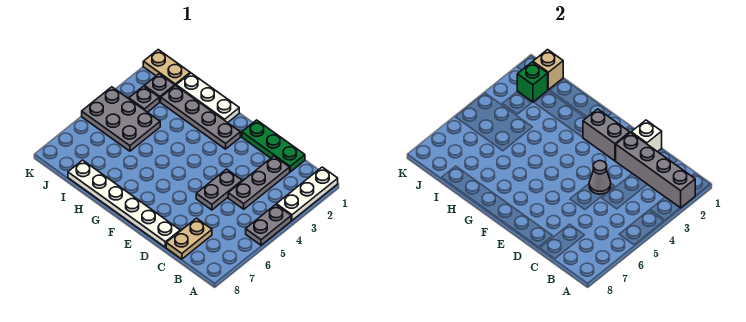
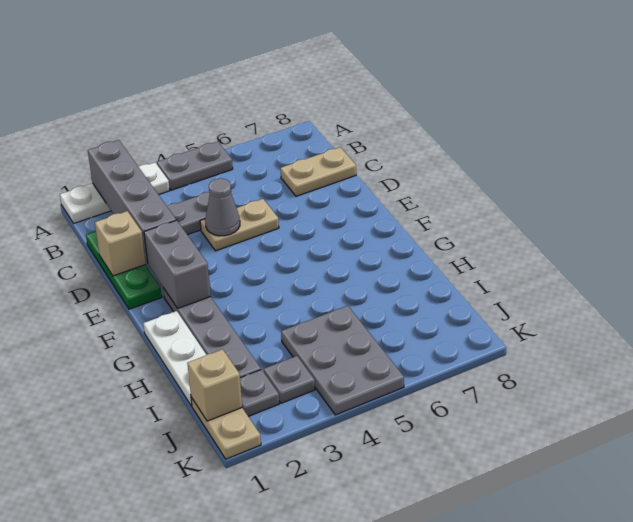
white brick D1 level 2 -> tan brick D1 level 2
grey plate D4:D5 level 1 -> tan plate D4:D5 level 1
white plate D8:I8 level 1 -> none
green brick J2 level 2 -> none

